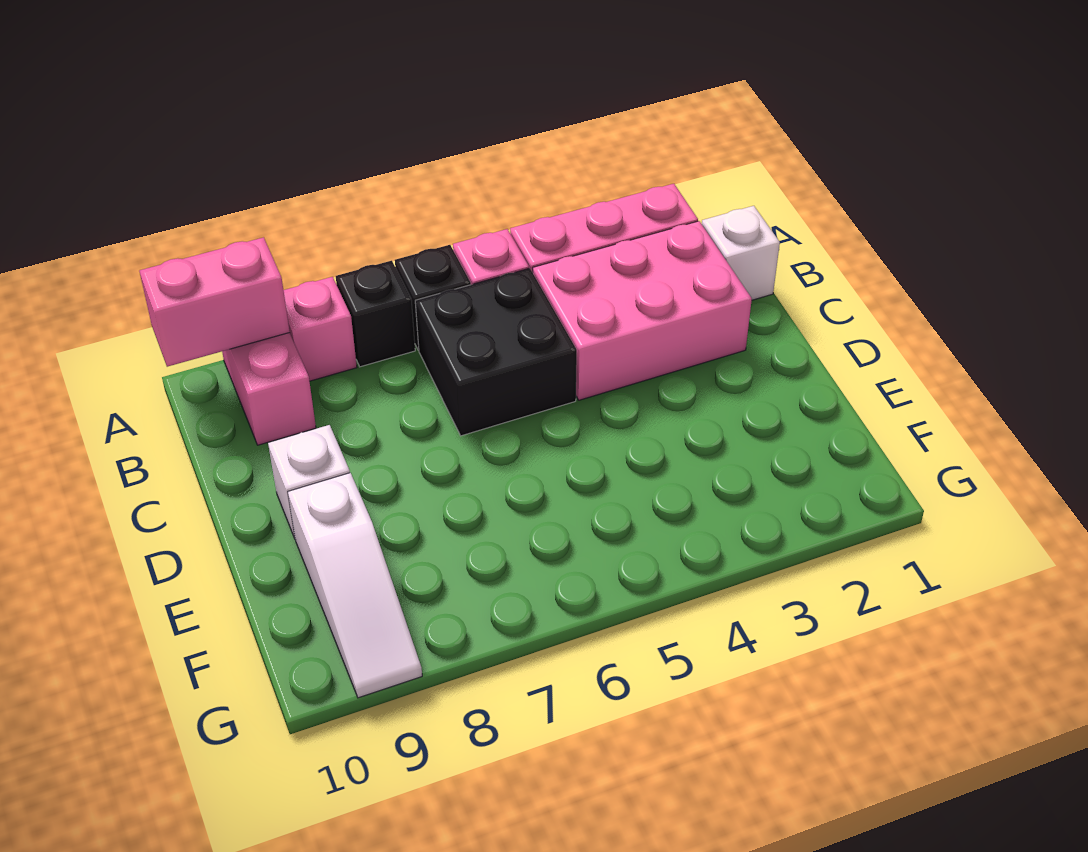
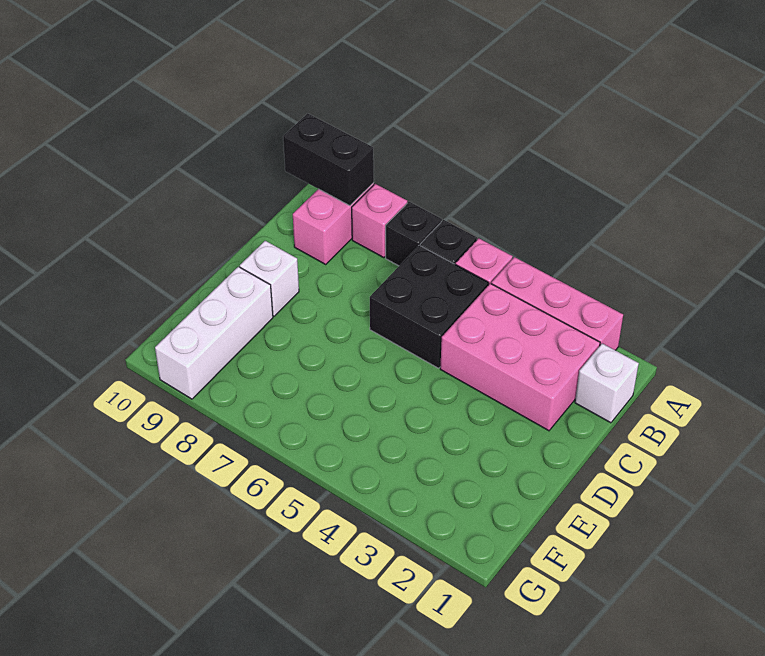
pink brick A9:A10 level 2 -> black brick A9:A10 level 2
white slope E9:G9 level 1 top E -> white brick E9:G9 level 1

